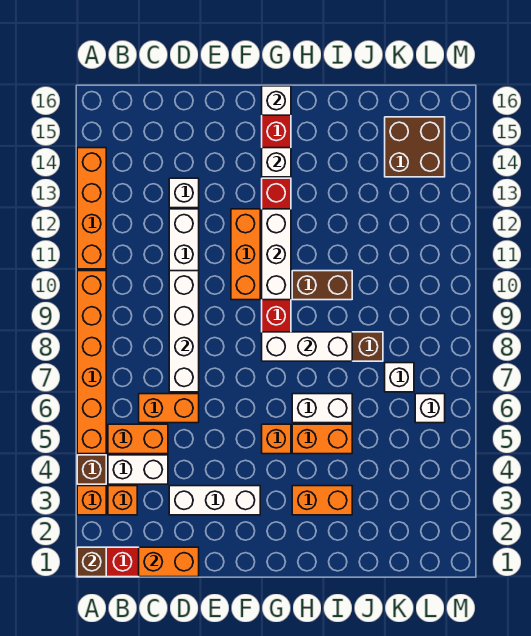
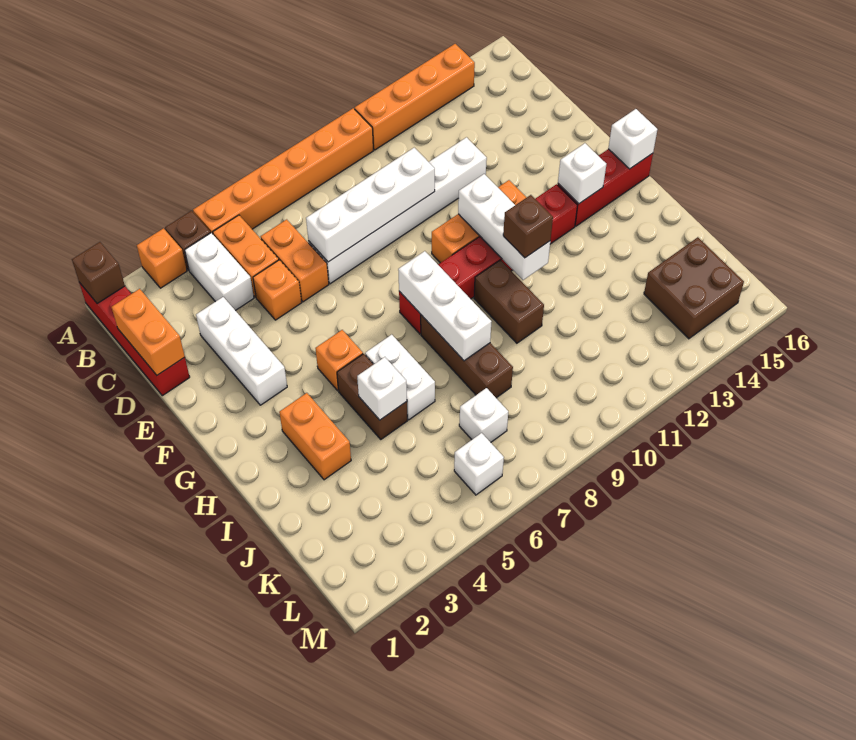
orange brick B3 level 1 -> orange brick D5 level 1
white brick D13 level 1 -> white brick I5 level 2
white brick G10:G12 level 2 -> white brick F11:H11 level 2
orange brick H5:I5 level 1 -> brown brick H5:I5 level 1
none -> brown brick H11 level 3

